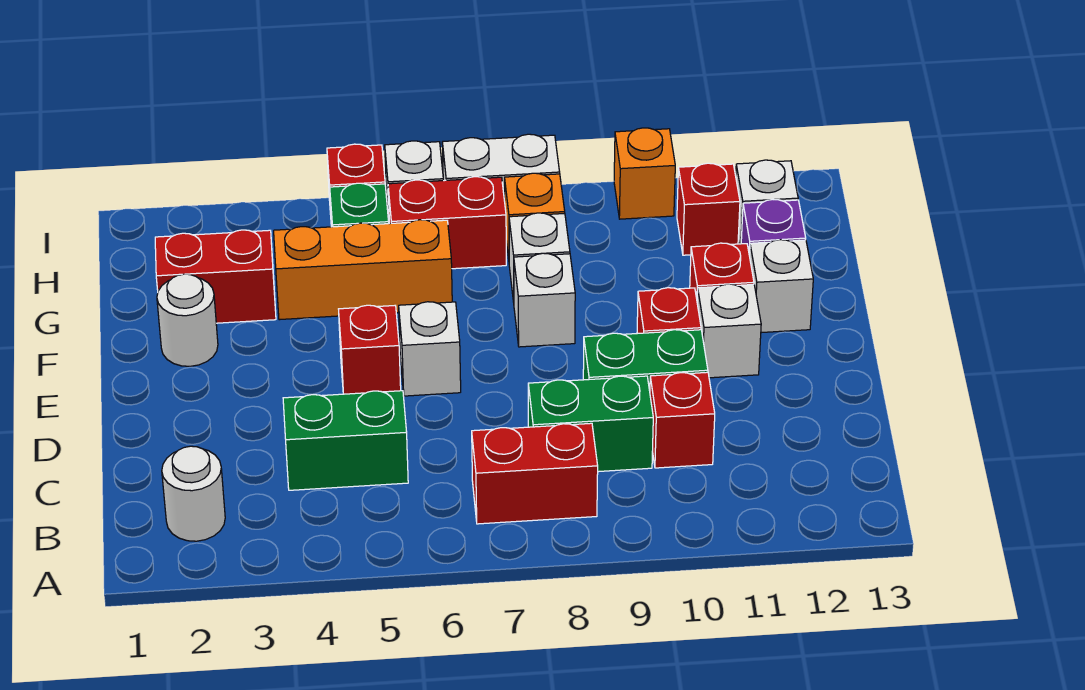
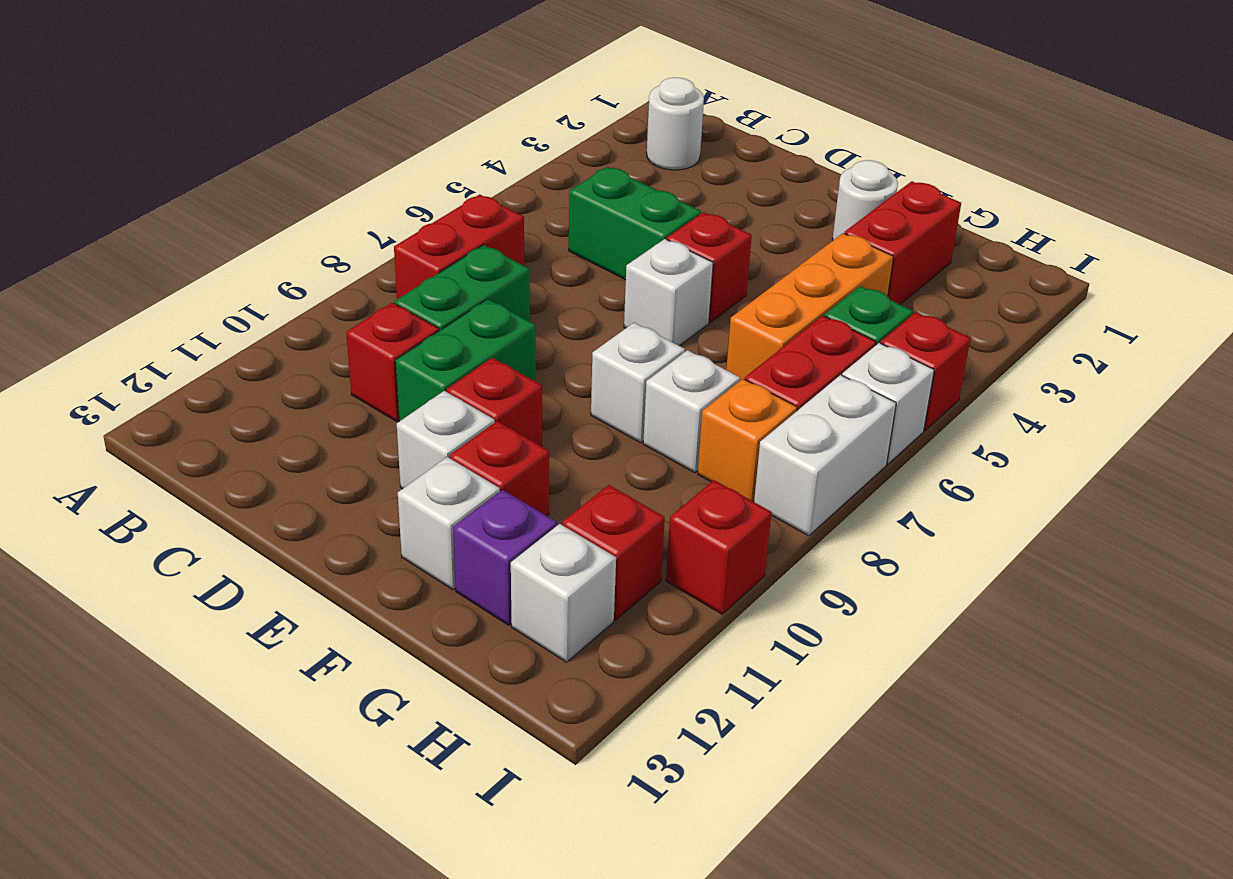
green brick C4:C5 level 1 -> green brick C5:D5 level 1
orange brick I10 level 1 -> red brick I10 level 1

